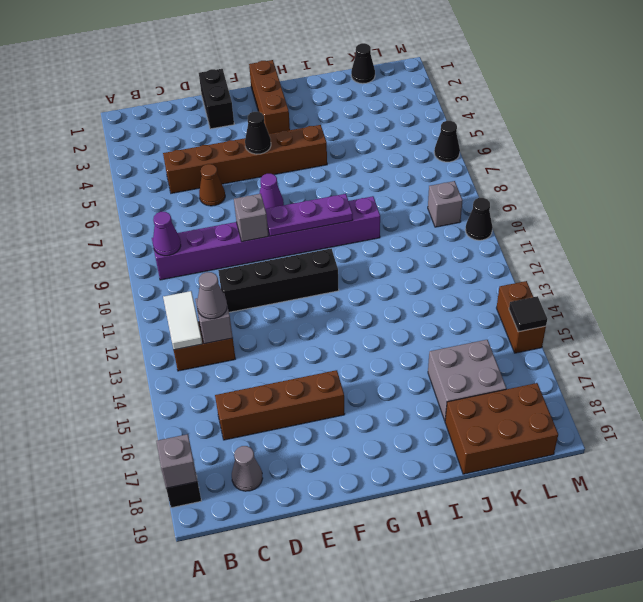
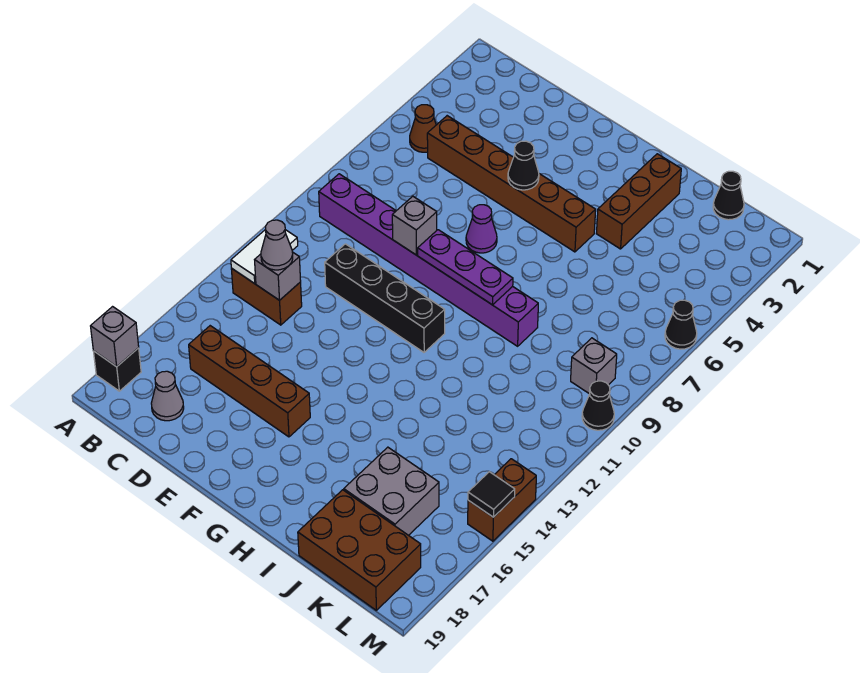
purple cone B9 level 2 -> none
brown cone D6 level 1 -> brown cone B5 level 1
black brick E1:E2 level 1 -> none
brown brick G1:G3 level 1 -> brown brick I2:I4 level 1

